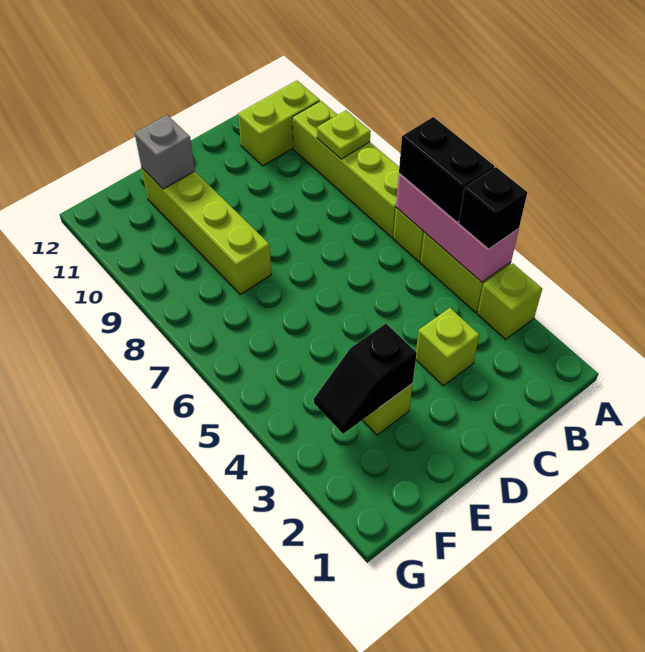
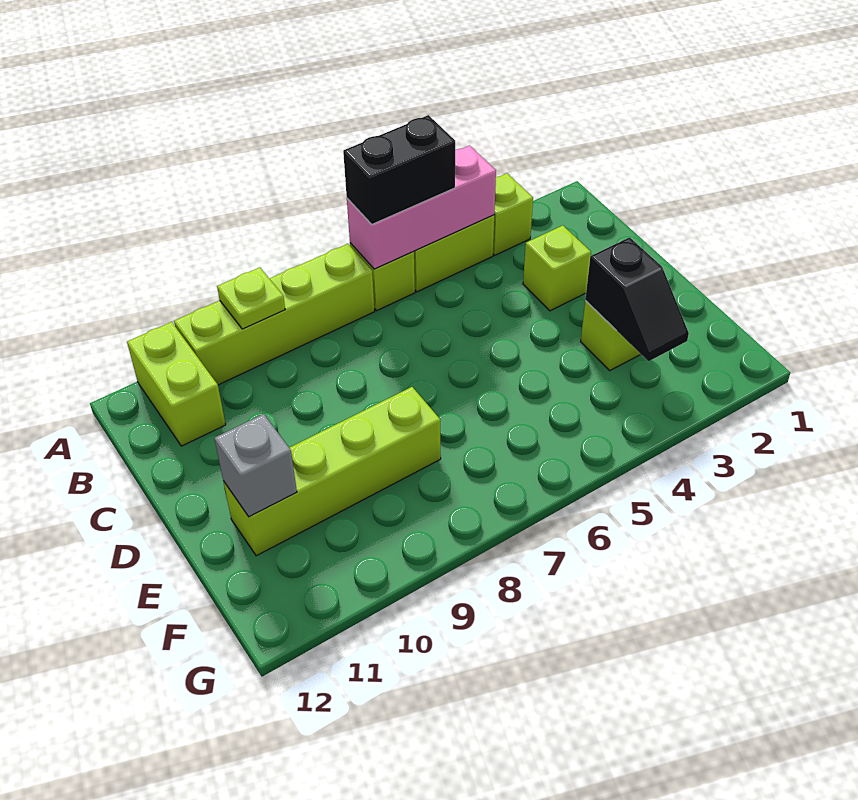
black brick A4 level 3 -> none

